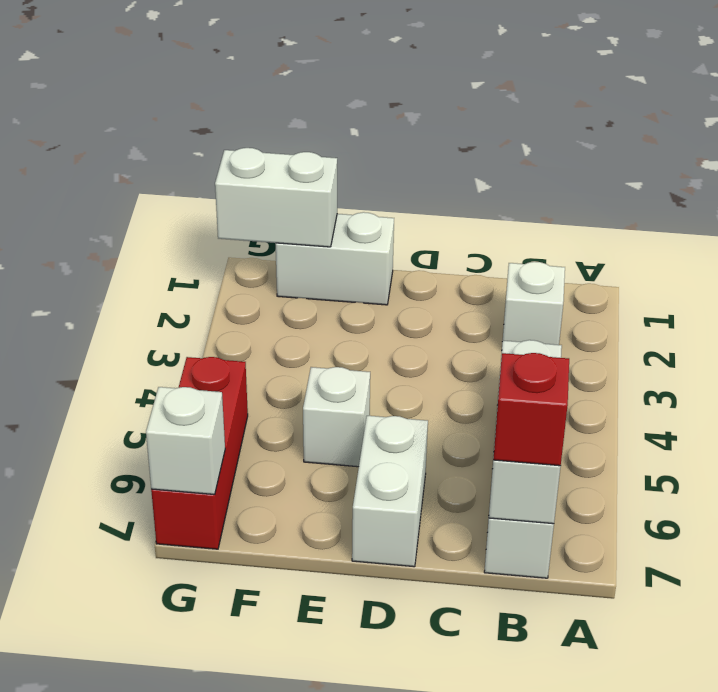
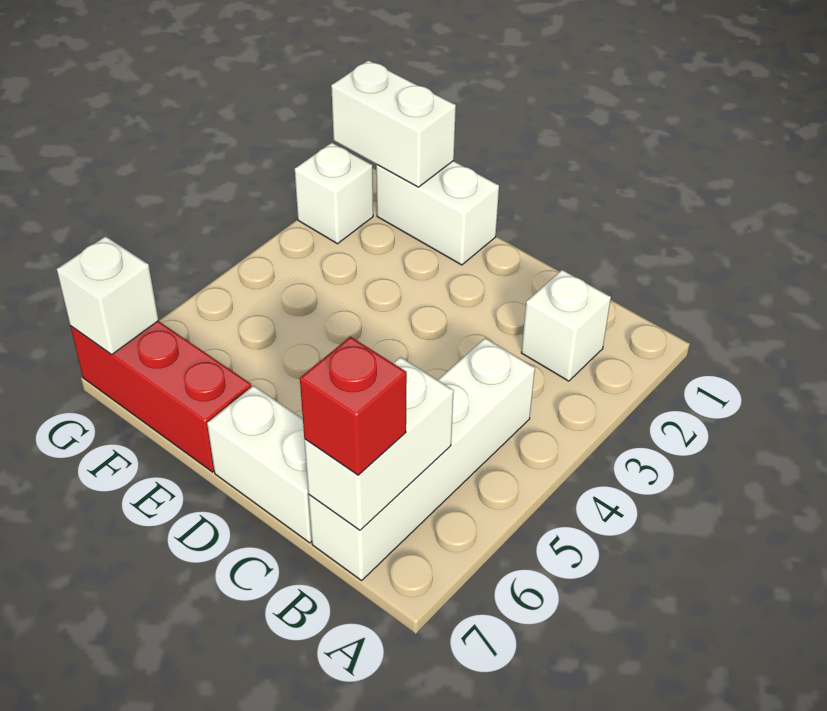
white brick D6:D7 level 1 -> white brick C7:D7 level 1
white brick E5 level 1 -> white brick G2 level 1
red brick G5:G7 level 1 -> red brick E7:G7 level 1

